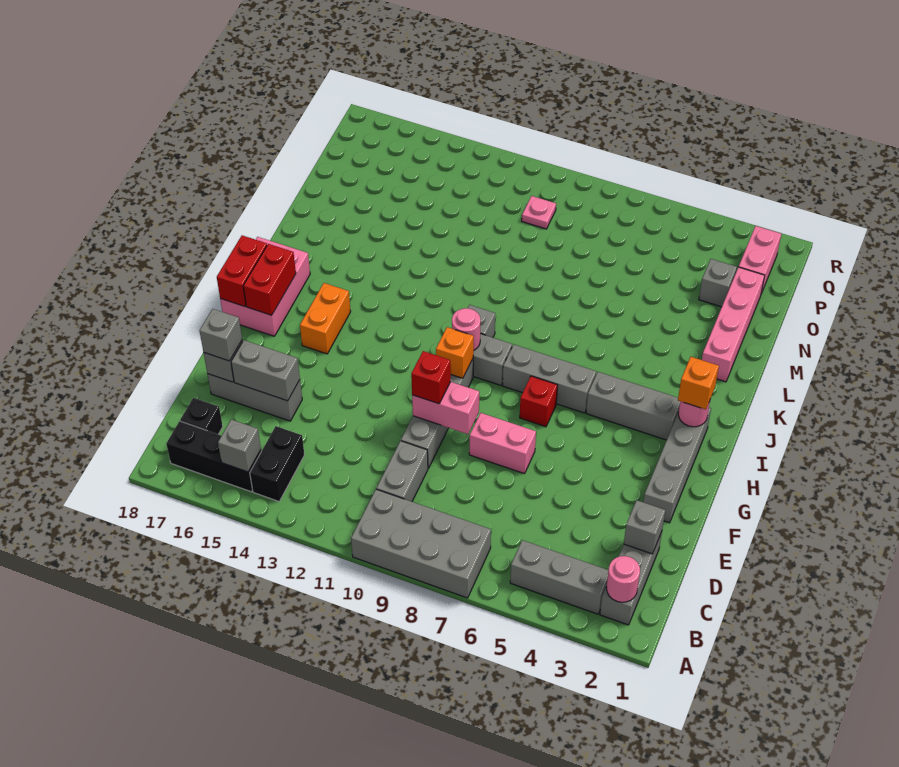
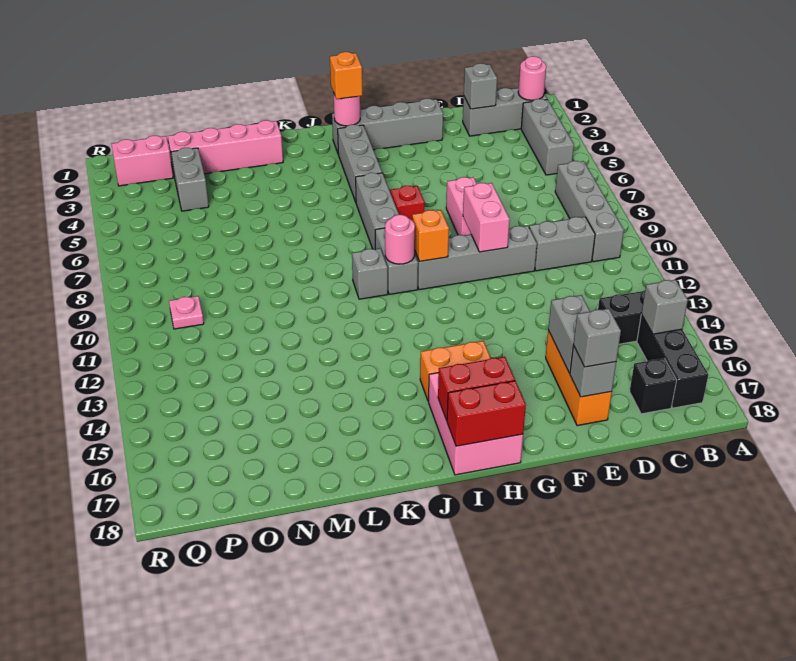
grey brick A7:B10 level 1 -> grey brick B7:B10 level 1
grey brick E15:E17 level 1 -> orange brick E15:E17 level 1
red brick F10 level 3 -> none
pink brick H17:J18 level 1 -> pink brick H16:I18 level 1
grey brick O3 level 1 -> grey brick O3:O4 level 1

